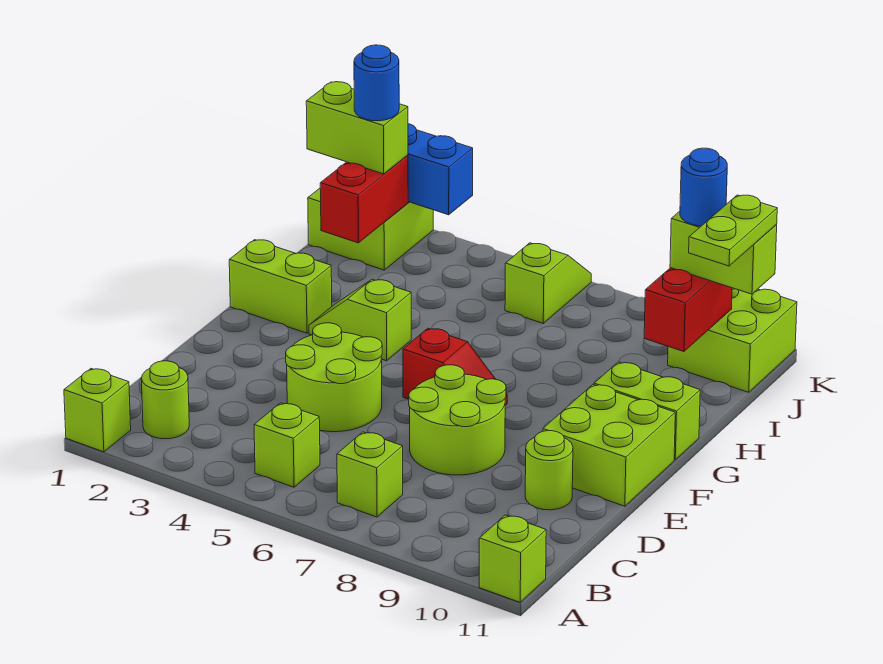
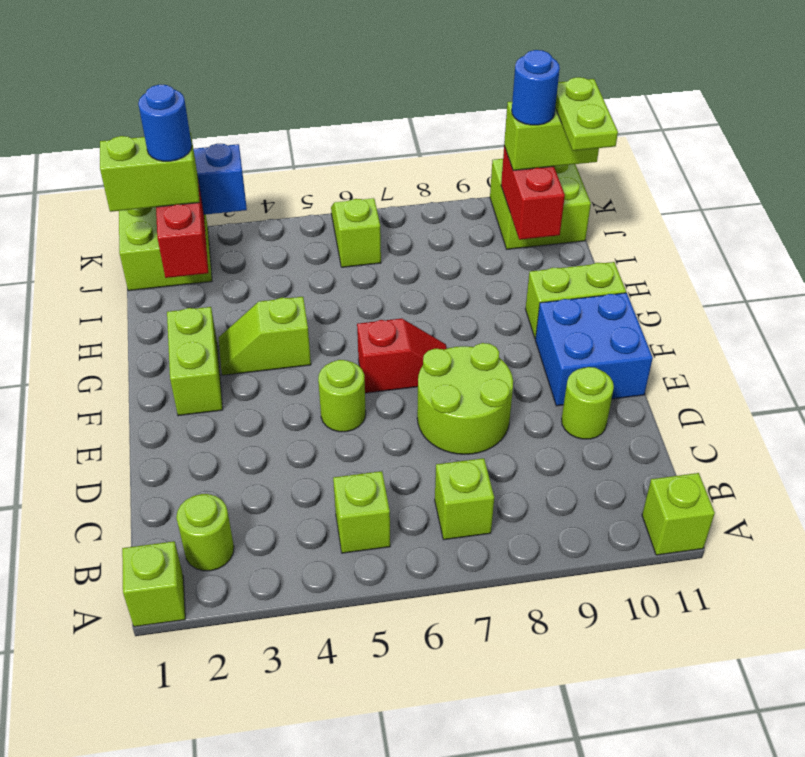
lime round brick D4:E5 level 1 -> lime round brick E5 level 1
lime brick E10:F11 level 1 -> blue brick E10:F11 level 1
lime brick G1:G2 level 1 -> lime brick F2:G2 level 1

